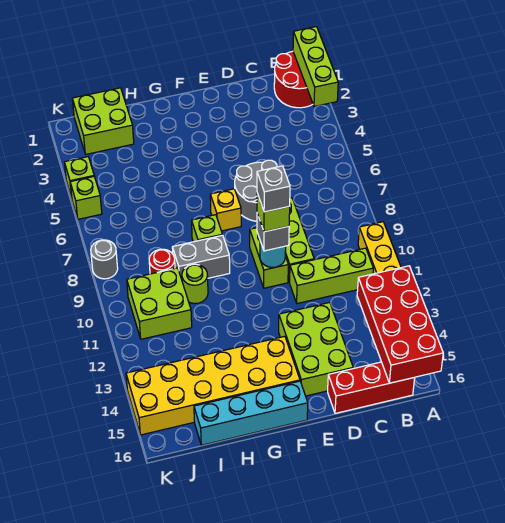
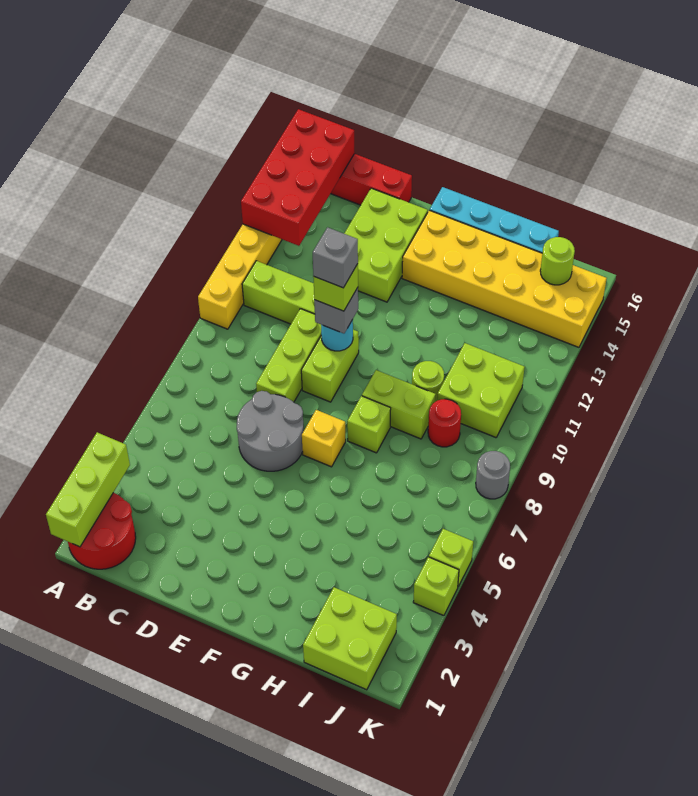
grey brick G9:H9 level 1 -> lime brick G9:H9 level 1
none -> lime round brick J15 level 2

